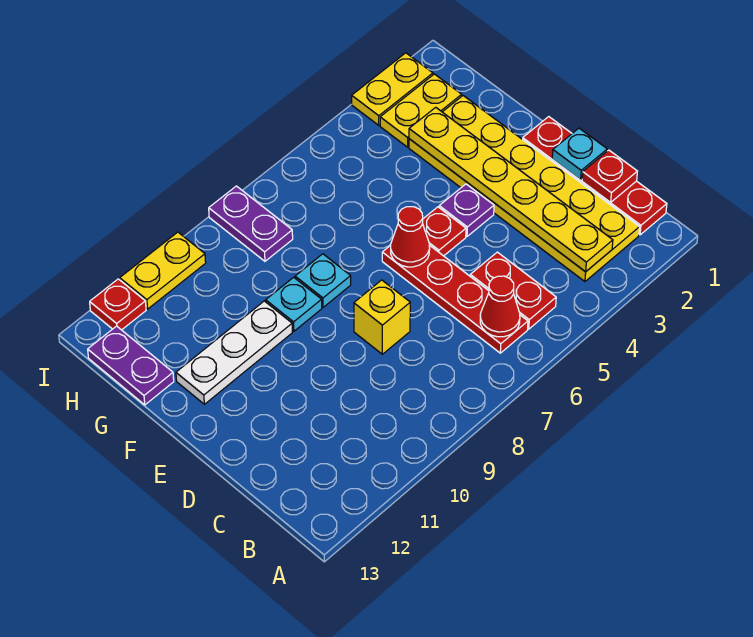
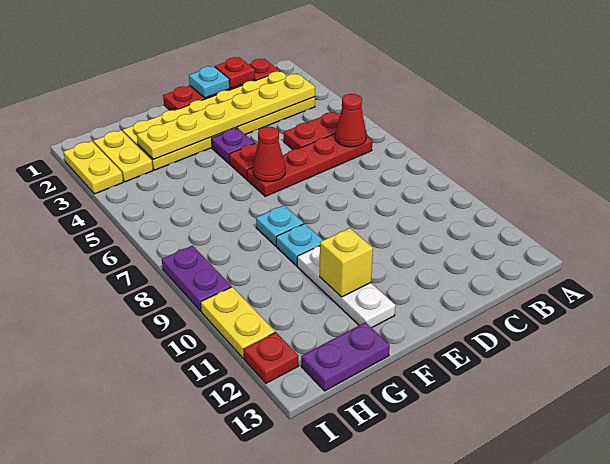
yellow brick D8 level 1 -> yellow brick F11 level 2
purple plate H8:I8 level 1 -> purple plate I8:I9 level 1

